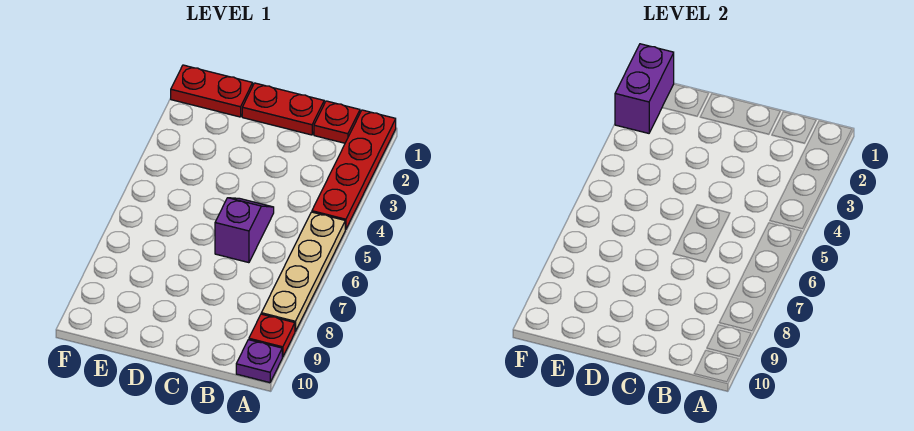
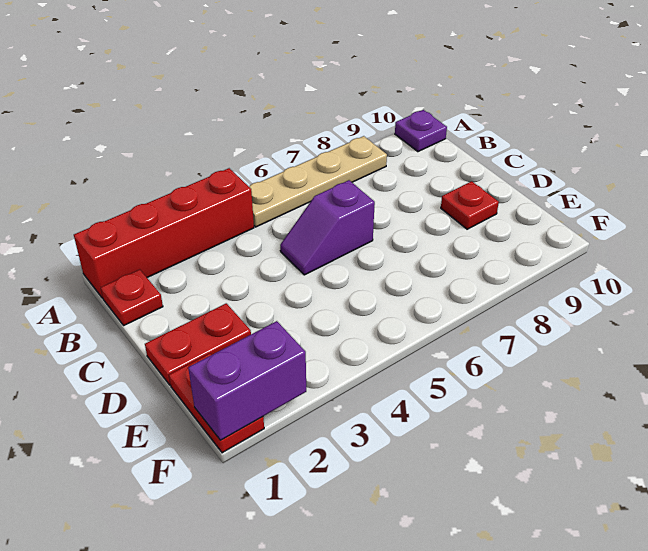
red plate A1:A4 level 1 -> red brick A1:A4 level 1
red plate A9 level 1 -> red plate D9 level 1
red plate C1:D1 level 1 -> red plate D1:D2 level 1

